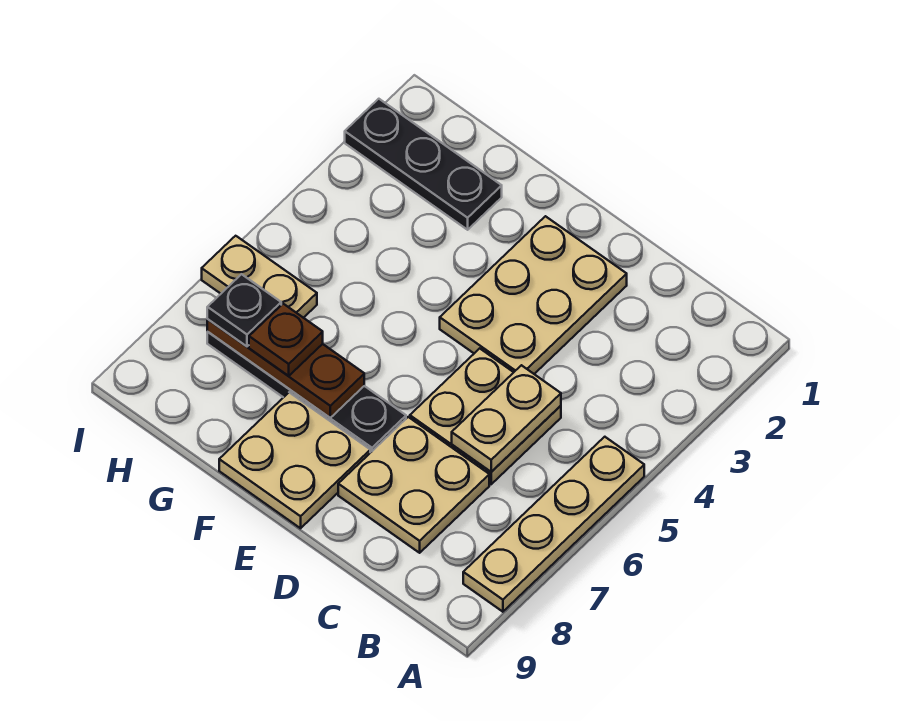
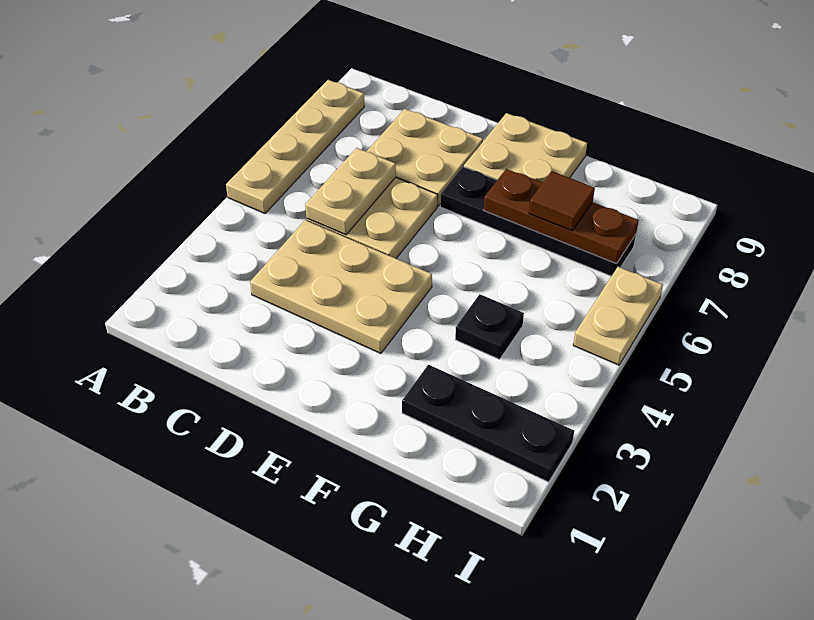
tan plate D2:E4 level 1 -> tan plate C3:E4 level 1
brown plate G7 level 3 -> brown tile G7 level 3
tan plate H6:I6 level 1 -> tan plate I5:I6 level 1
black plate H7 level 3 -> black plate G4 level 1

